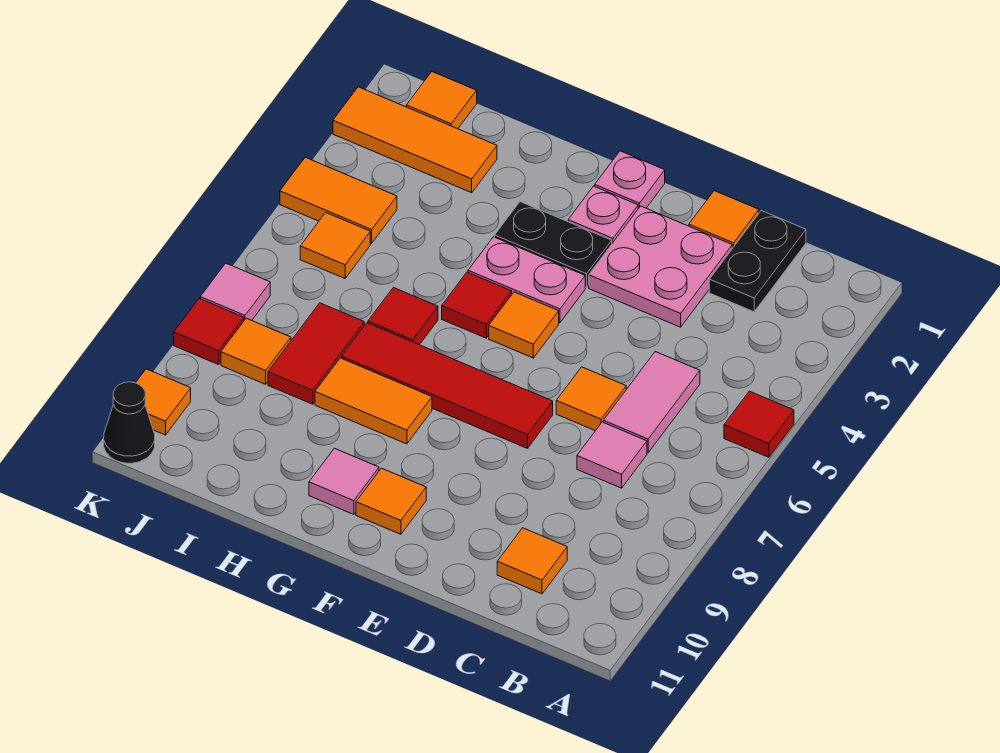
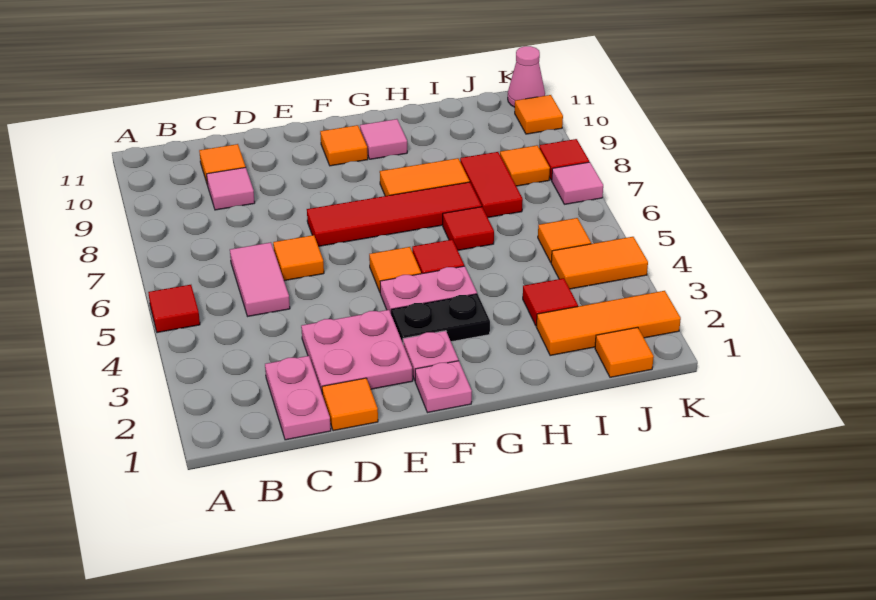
black plate C1:C2 level 1 -> pink plate C1:C2 level 1
pink tile C7 level 1 -> pink tile C9 level 1
none -> red tile I3 level 1
black cone K11 level 1 -> pink cone K11 level 1

